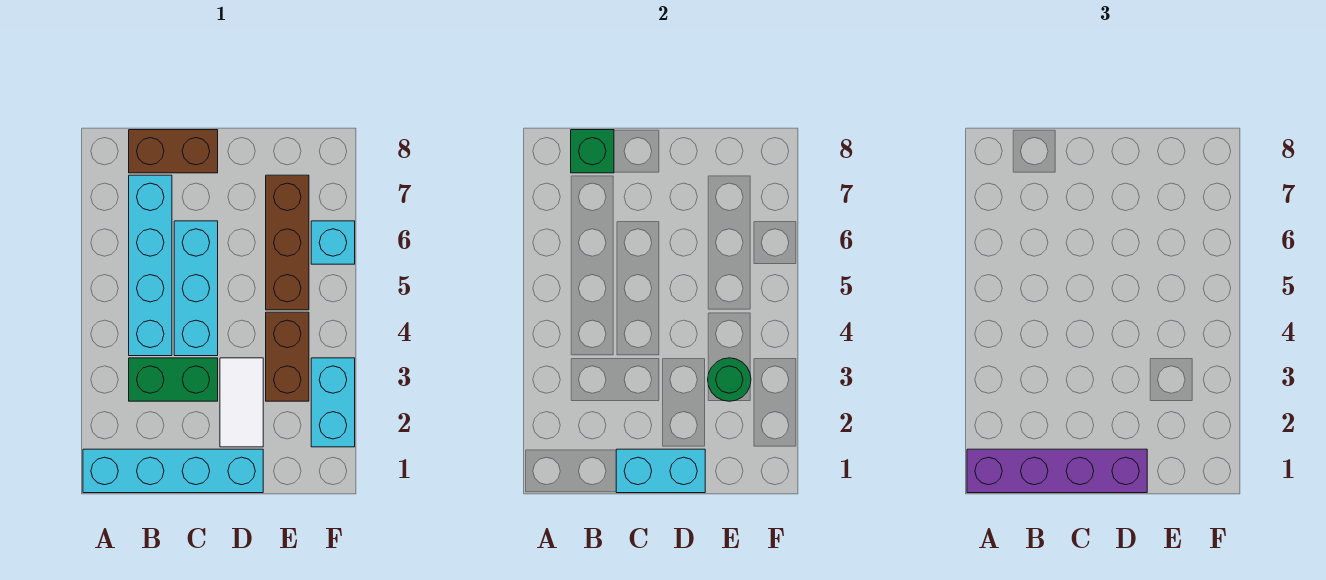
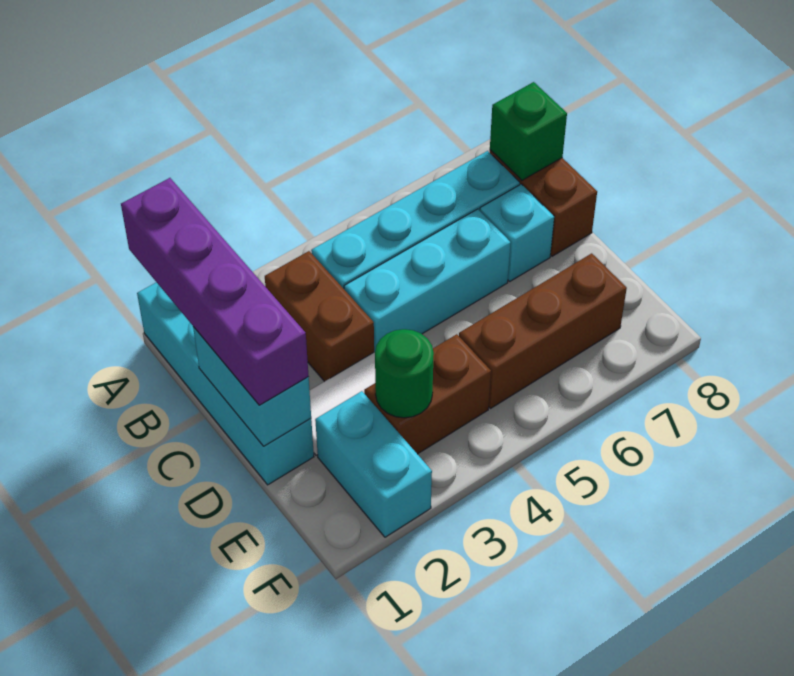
green brick B3:C3 level 1 -> brown brick B3:C3 level 1
cyan brick F2:F3 level 1 -> cyan brick E2:F2 level 1
cyan brick F6 level 1 -> cyan brick C7 level 1

